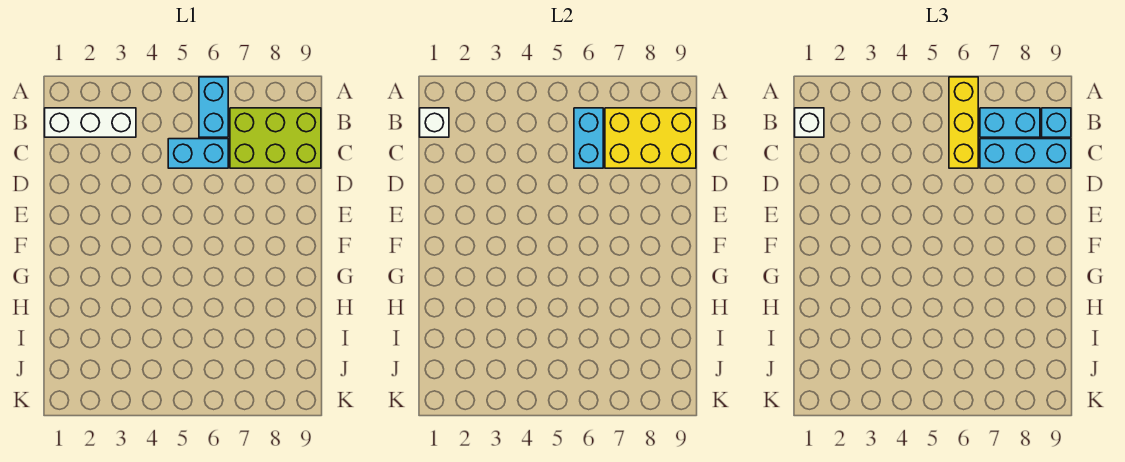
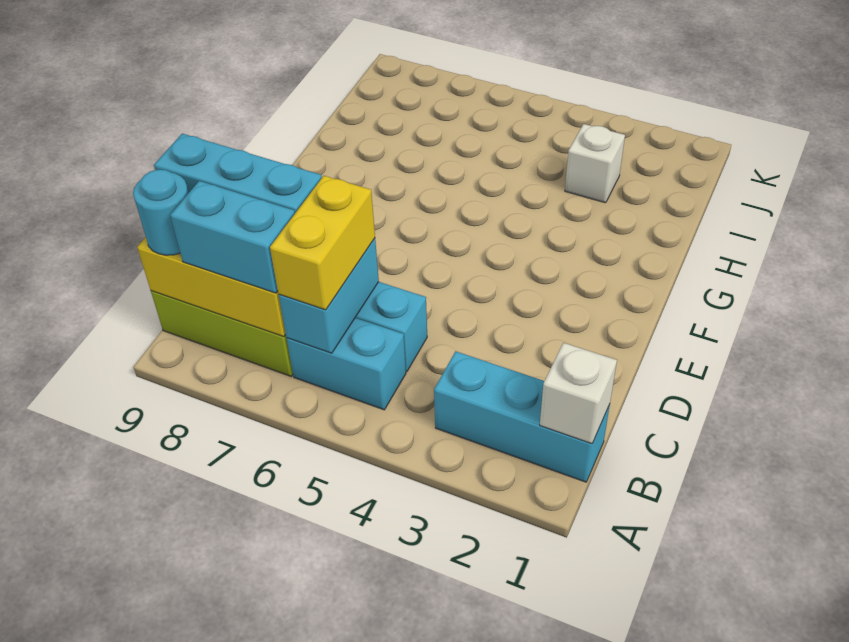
cyan brick A6:B6 level 1 -> cyan brick B5:B6 level 1
yellow brick A6:C6 level 3 -> yellow brick B6:C6 level 3
white brick B1:B3 level 1 -> cyan brick B1:B3 level 1
white brick B1 level 3 -> white brick I3 level 1
cyan brick B9 level 3 -> cyan round brick B9 level 3

